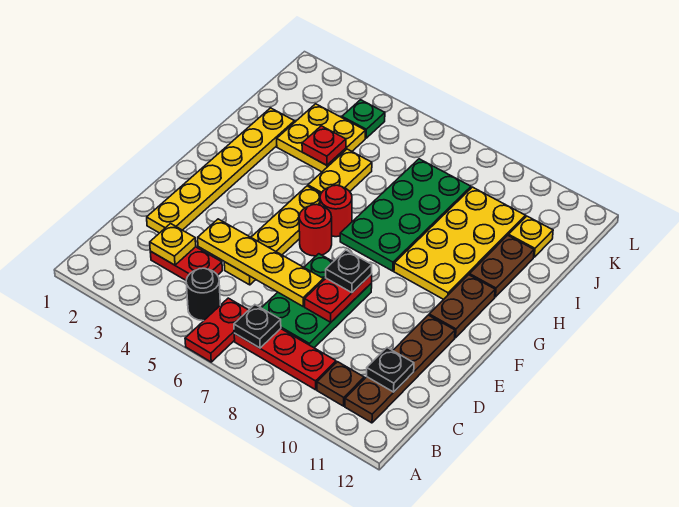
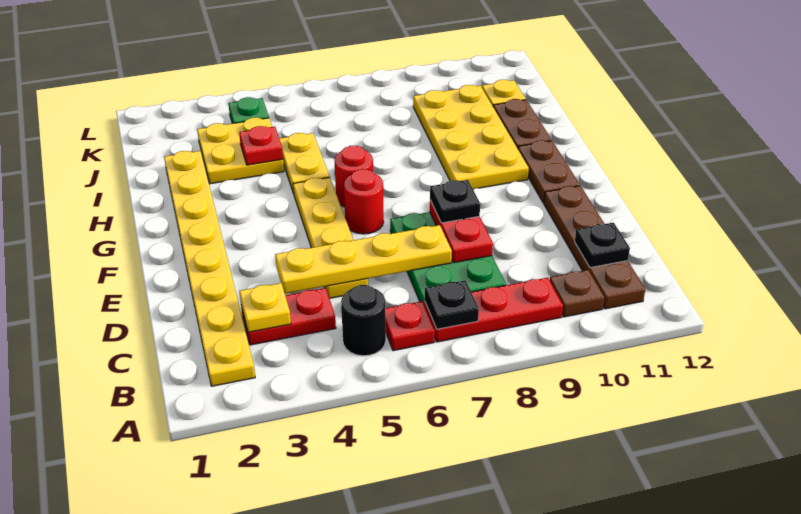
red plate A6:B6 level 1 -> red plate B6 level 1
yellow plate D2:I2 level 1 -> yellow plate B2:I2 level 1
green plate G7:J8 level 1 -> none

